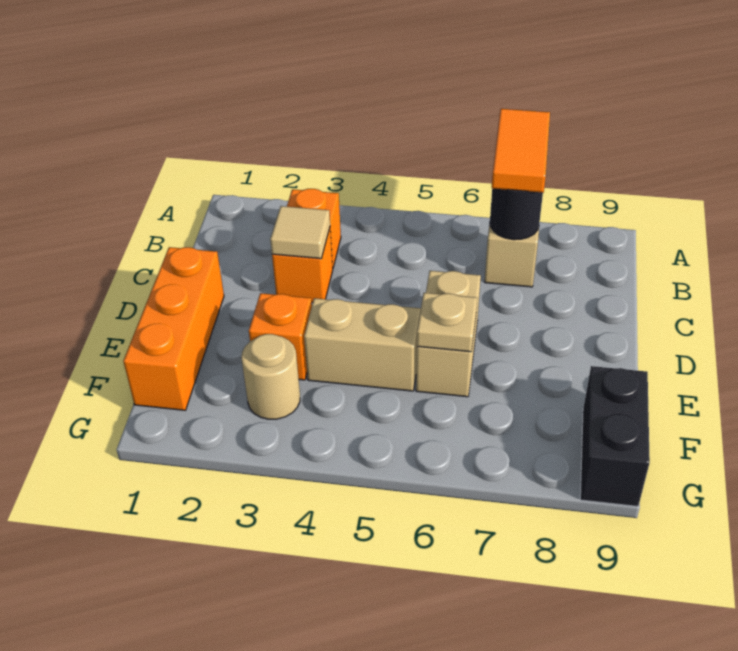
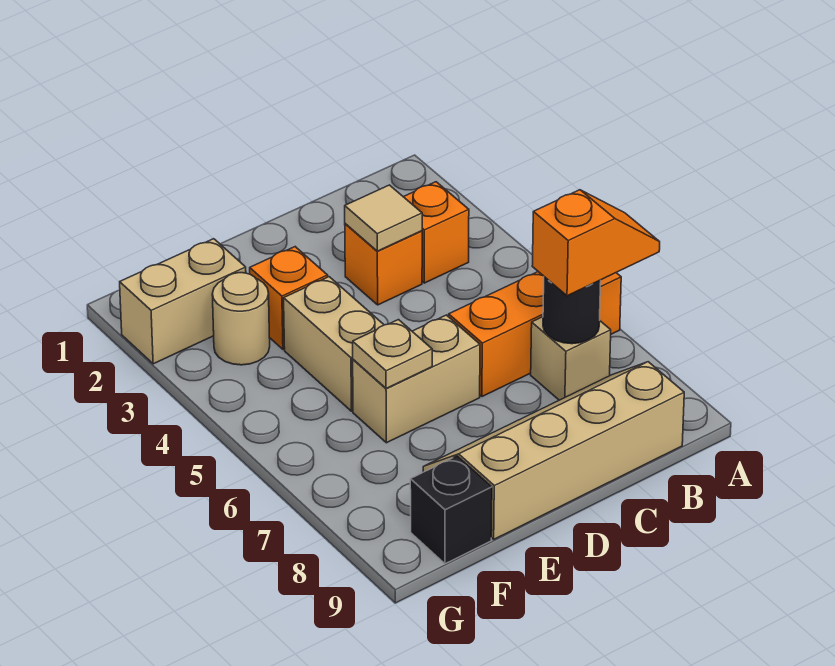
orange tile A7:B7 level 3 -> orange slope A7:B7 level 3 top B
none -> tan slope B8:E9 level 1 top 9
orange brick D1:F1 level 1 -> orange brick A6:C6 level 1
none -> tan brick F2:G2 level 1
black brick F9:G9 level 1 -> black brick F9 level 1

